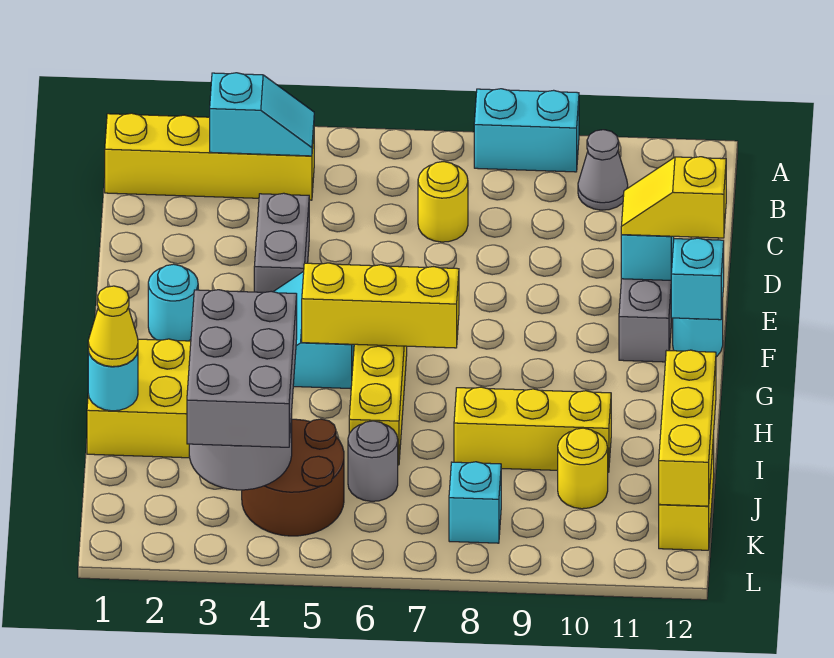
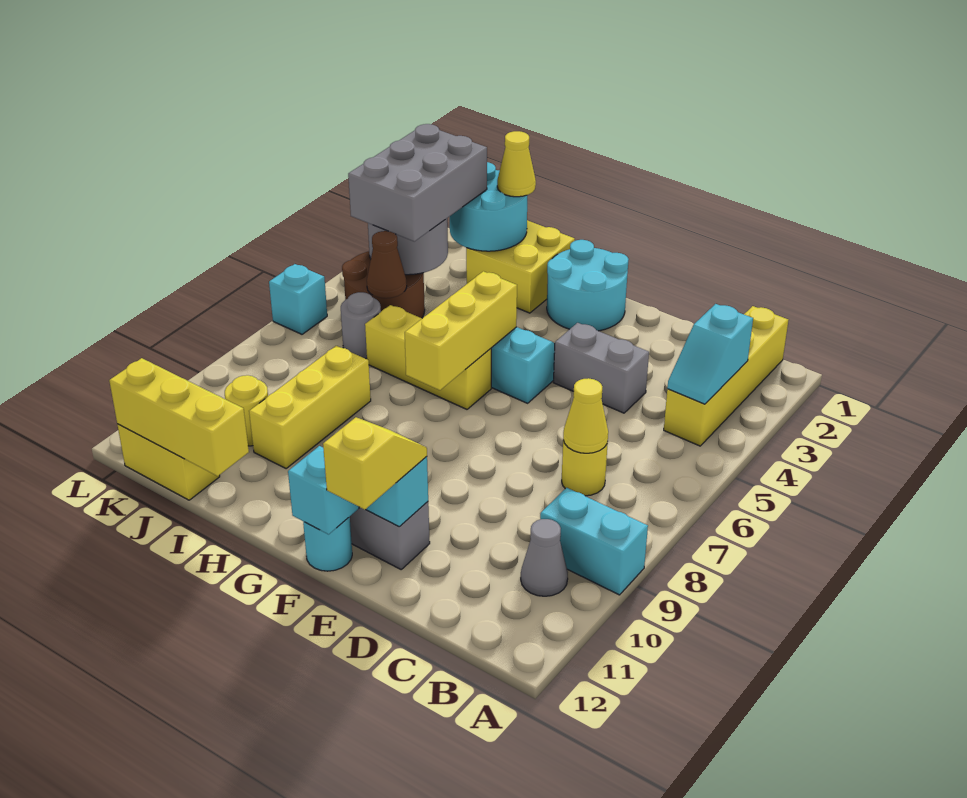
cyan brick A8:A9 level 1 -> cyan brick A9:B9 level 1
none -> yellow cone C7 level 2
cyan round brick F2 level 1 -> cyan round brick F1:G2 level 1
cyan round brick I1 level 2 -> cyan round brick I1:J2 level 2
grey brick I3:K4 level 3 -> grey brick J2:K4 level 3
none -> brown cone J5 level 2
cyan brick K8 level 1 -> cyan brick L6 level 1

